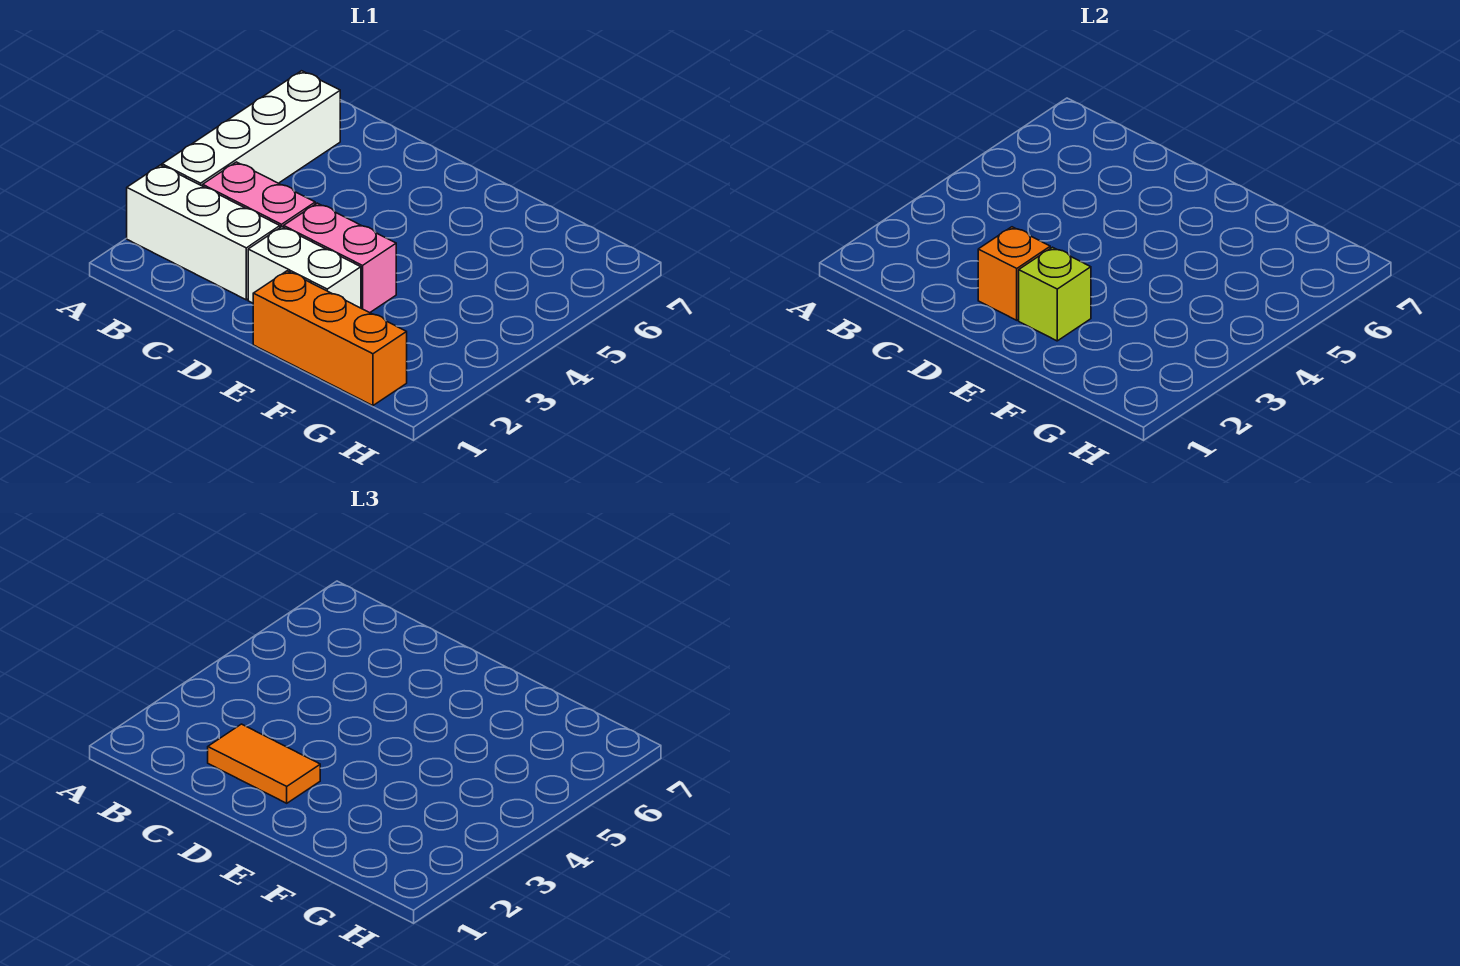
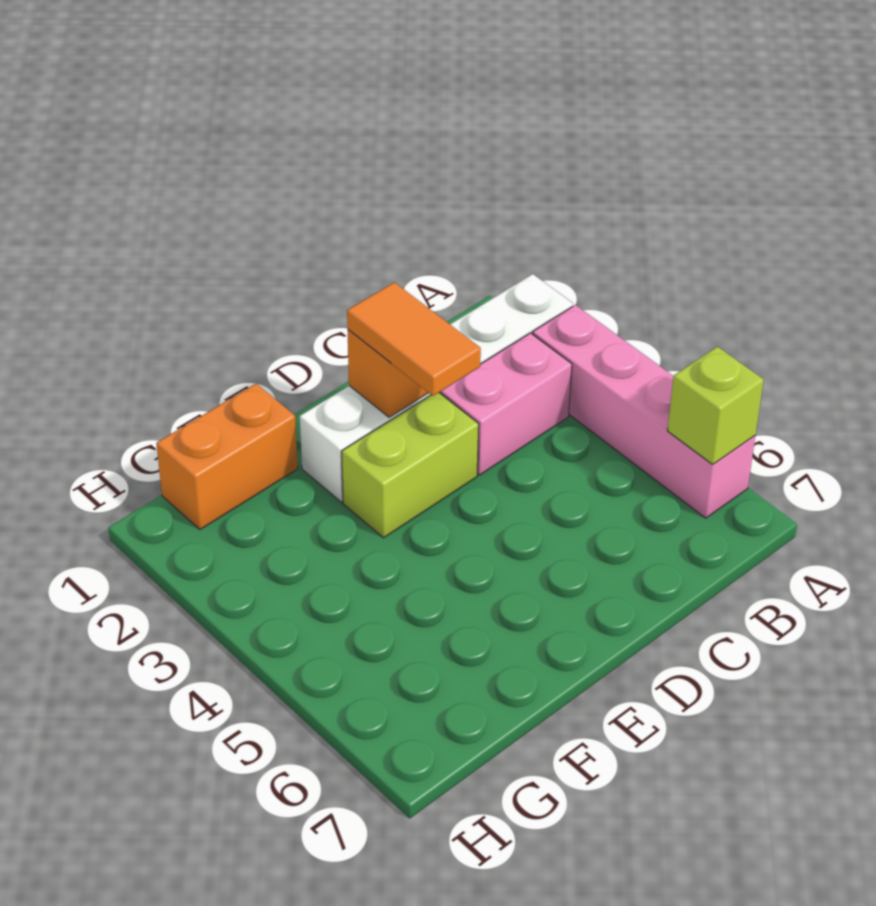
white brick A3:A6 level 1 -> pink brick A3:A6 level 1
orange tile C2:D2 level 3 -> orange tile D2:D3 level 3
pink brick D3:E3 level 1 -> lime brick D3:E3 level 1
orange brick E1:G1 level 1 -> orange brick F1:G1 level 1
lime brick E2 level 2 -> lime brick A6 level 2

